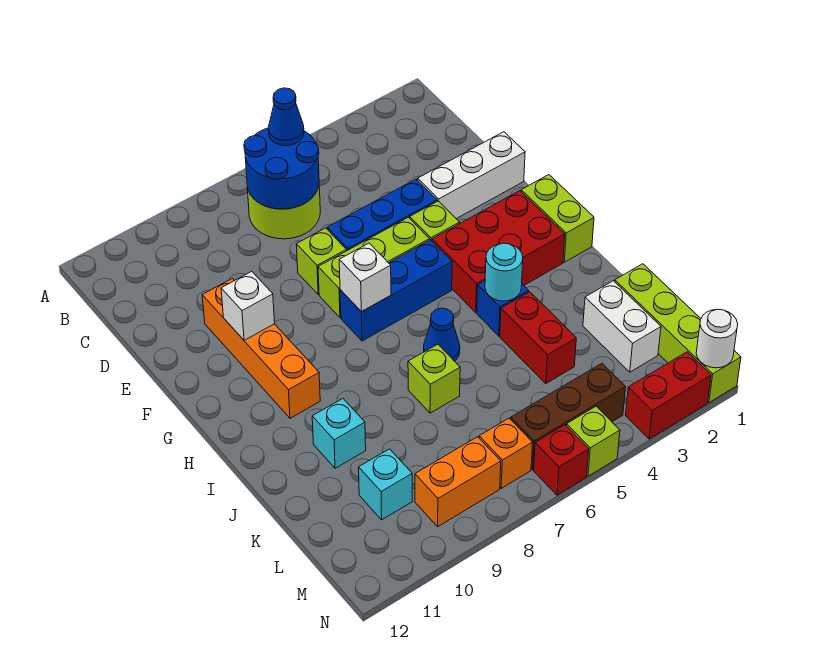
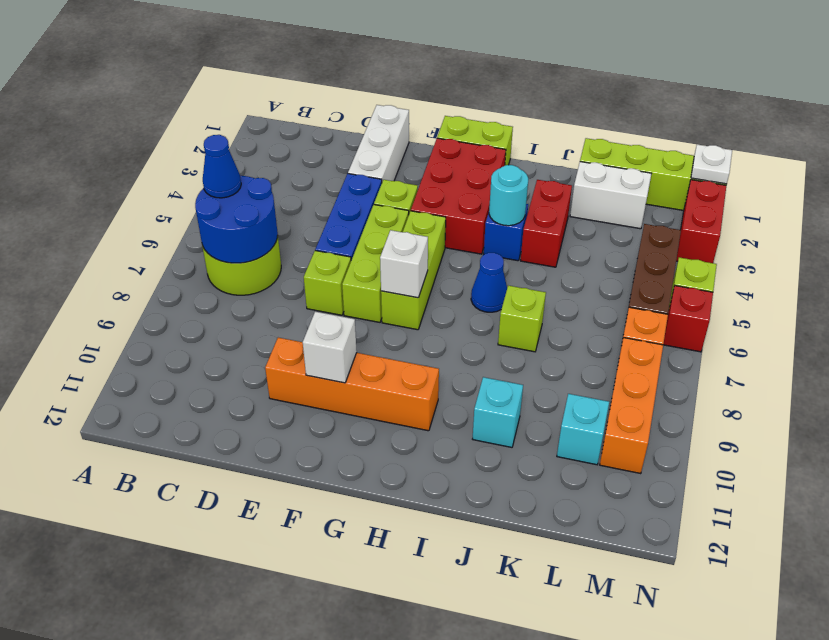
blue brick G5:G7 level 1 -> lime brick G5:G7 level 1
red brick J4:K4 level 1 -> red brick J3:J4 level 1
orange brick M8:M9 level 1 -> orange brick M8:M10 level 1
white round brick N1 level 2 -> white plate N1 level 2

